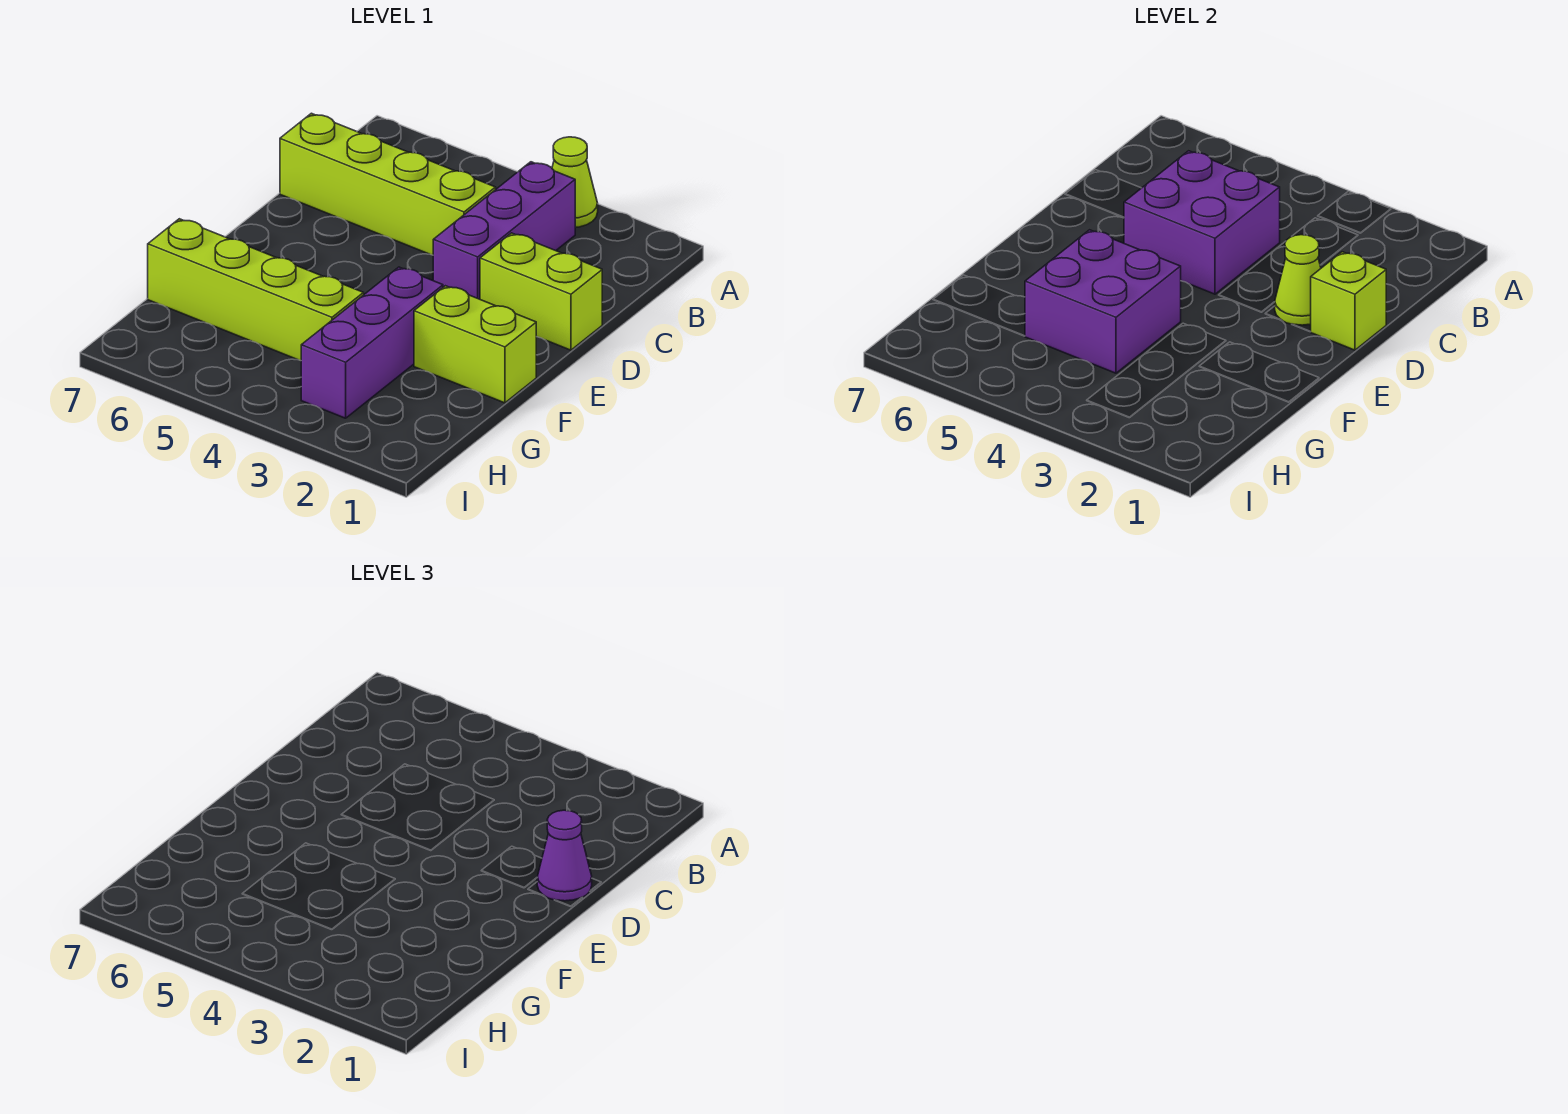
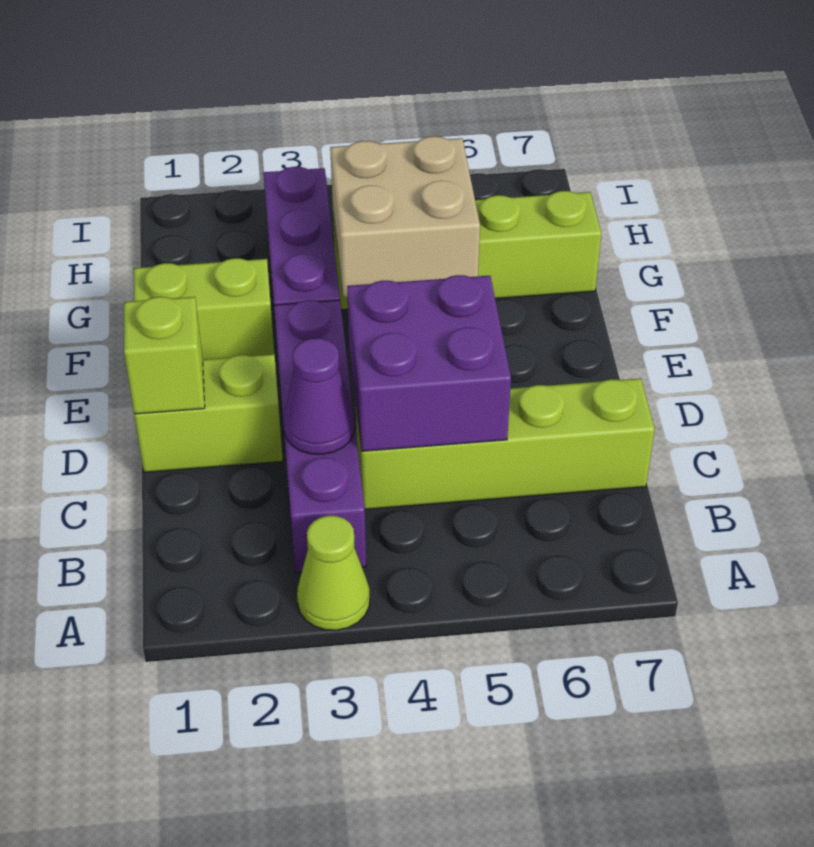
purple brick B3:D3 level 1 -> purple brick B3:E3 level 1
purple cone D1 level 3 -> purple cone C3 level 2
lime cone D2 level 2 -> none
purple brick F4:G5 level 2 -> tan brick F4:G5 level 2

